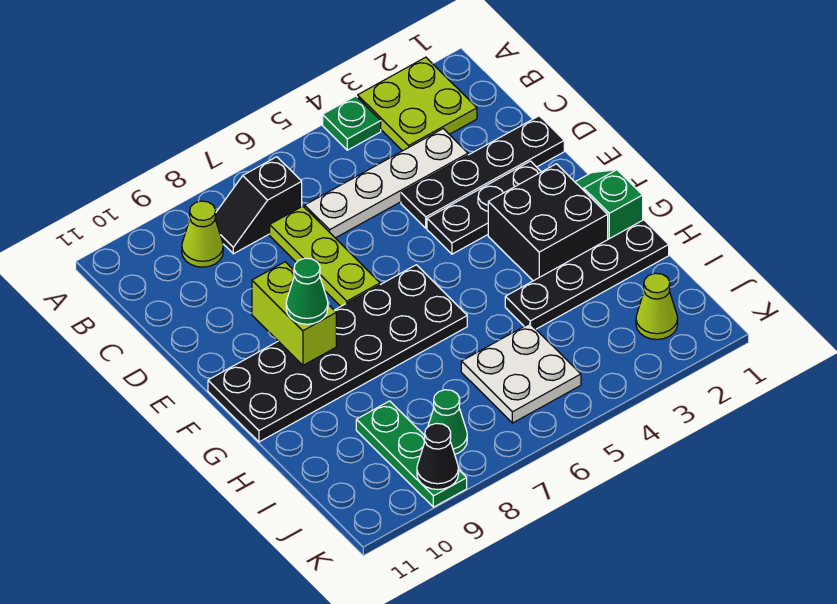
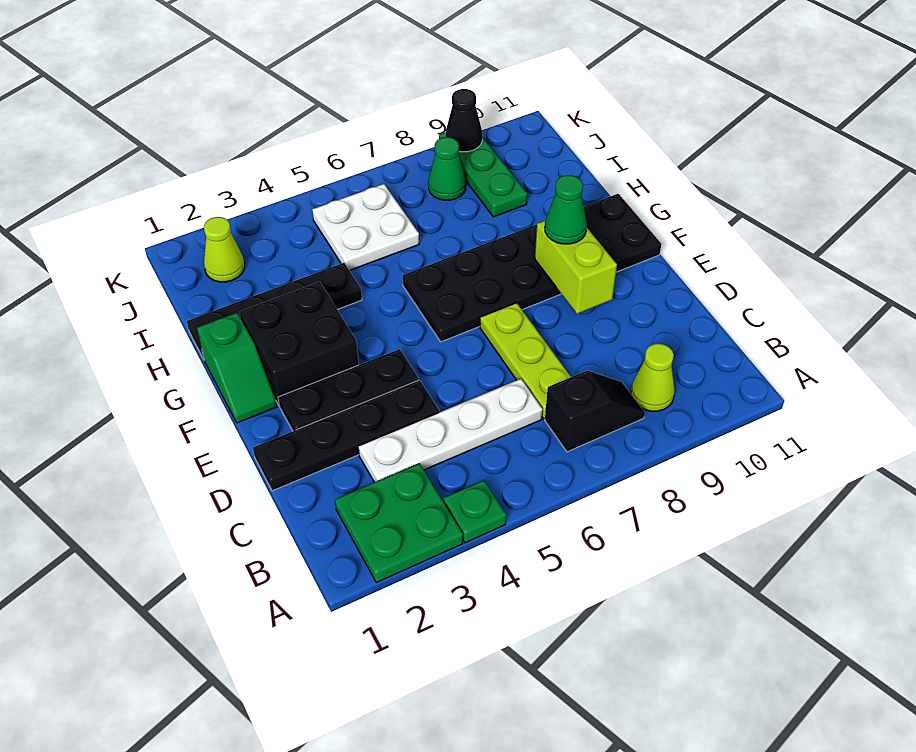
lime plate A2:B3 level 1 -> green plate A2:B3 level 1

